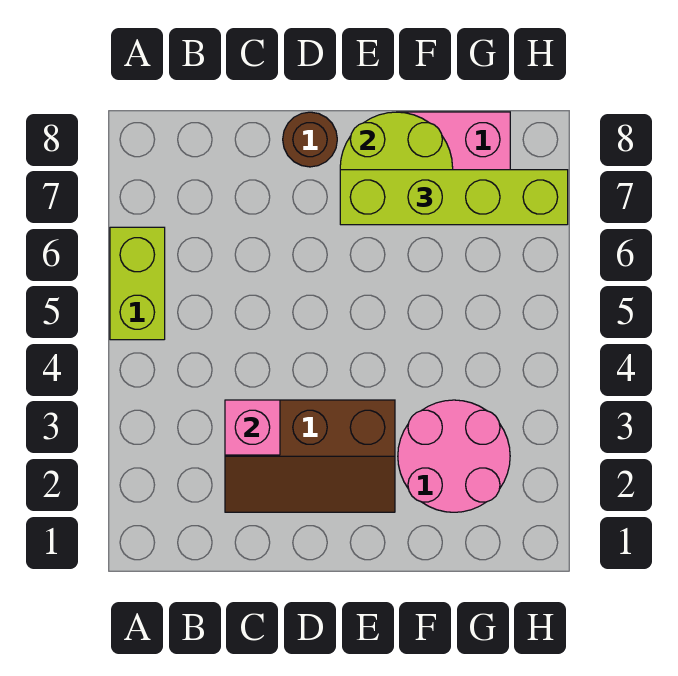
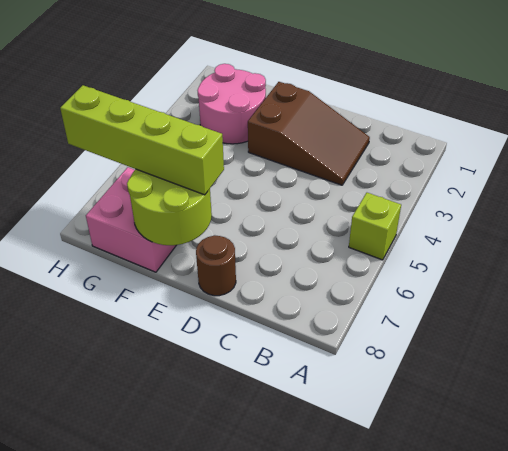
lime brick A5:A6 level 1 -> lime brick A5 level 1
brown slope C2:E3 level 1 top 3 -> brown slope C2:E3 level 1 top E
pink brick C3 level 2 -> none

